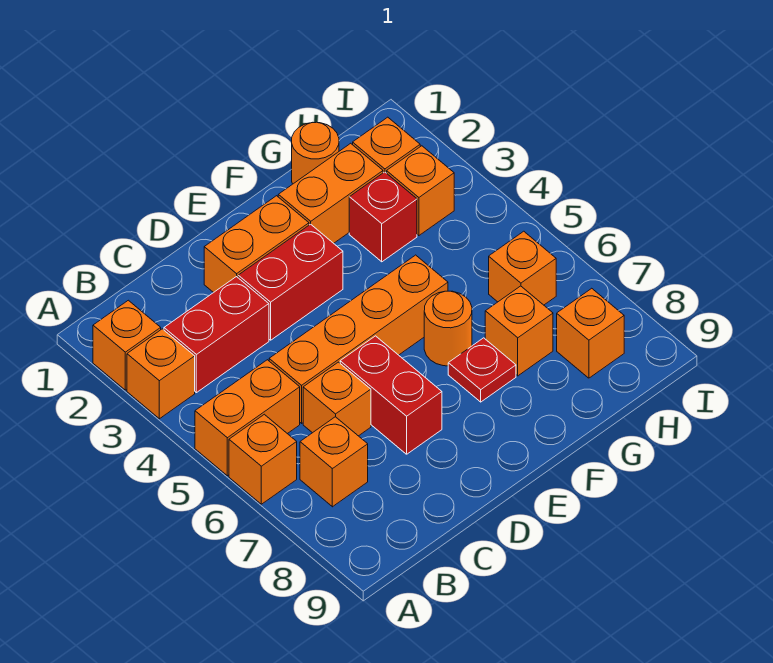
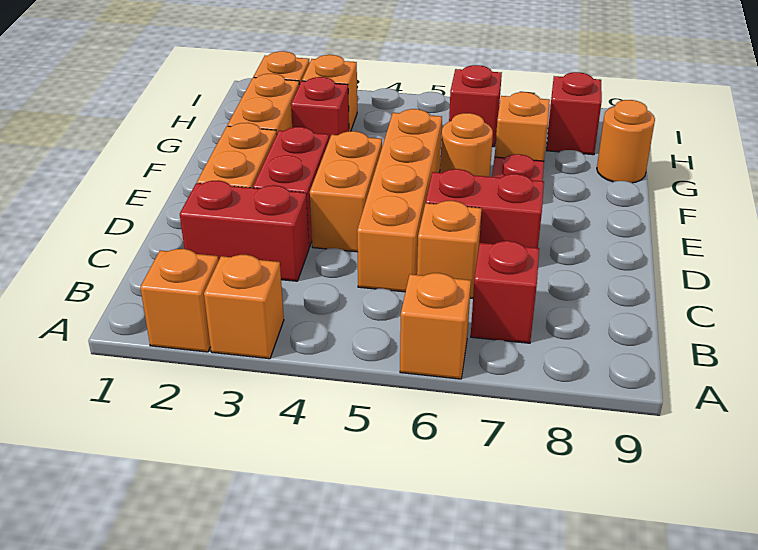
orange brick A5:B5 level 1 -> orange brick D4:E4 level 1
red brick B3:C3 level 1 -> red brick C2:C3 level 1
orange brick B7 level 1 -> red brick B7 level 1
orange round brick G1 level 1 -> orange round brick G9 level 1
orange brick H6 level 1 -> red brick H6 level 1
orange brick H8 level 1 -> red brick H8 level 1

